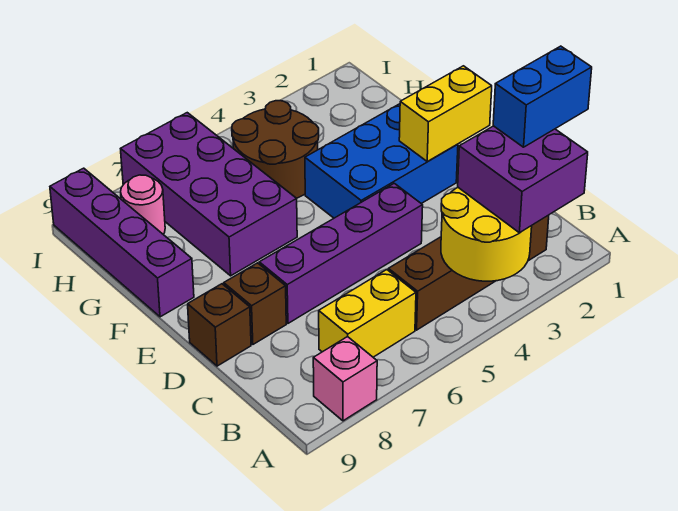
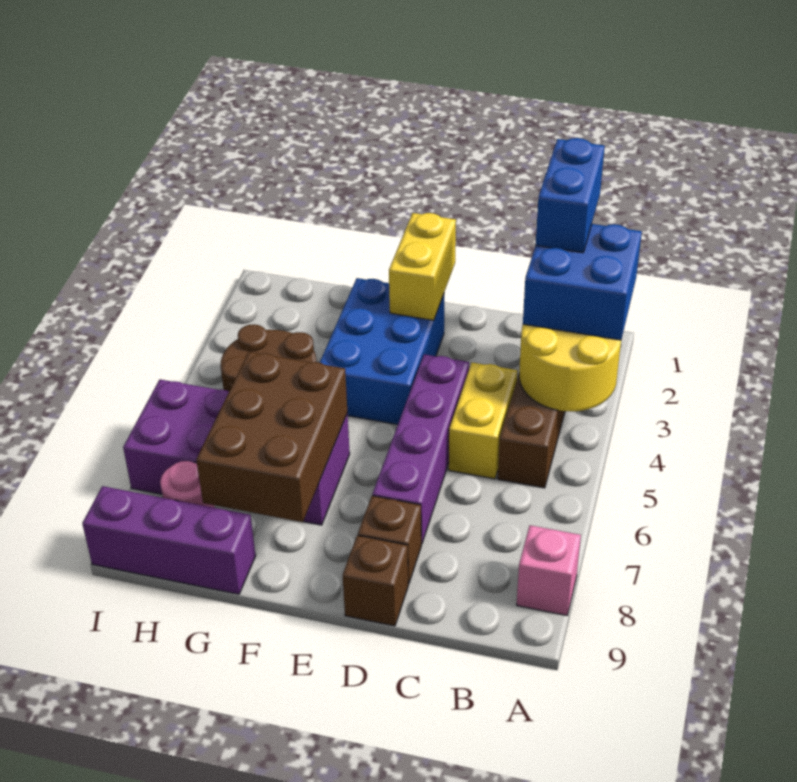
purple brick A2:B3 level 3 -> blue brick A2:B3 level 3
yellow brick B6:B7 level 1 -> yellow brick C4:C5 level 1
none -> brown brick F6:G8 level 2
purple brick F9:I9 level 1 -> purple brick G9:I9 level 1

